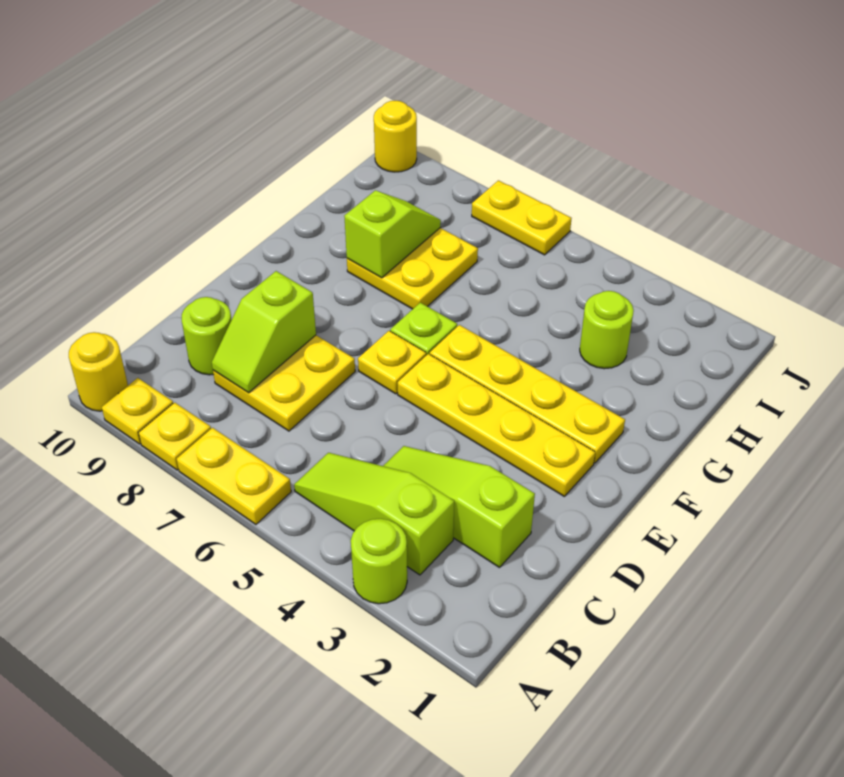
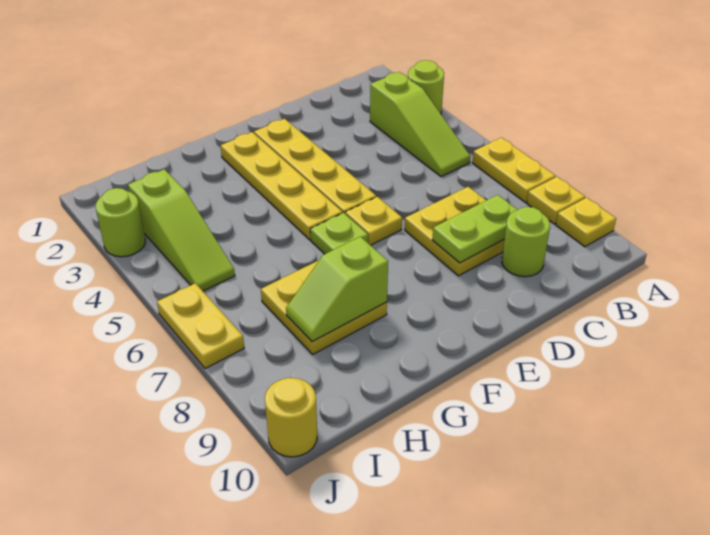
yellow round brick A10 level 1 -> none
lime slope C2:C4 level 1 top 2 -> lime slope I3:I5 level 1 top 3
lime slope C8:D8 level 2 top D -> lime plate C8:D8 level 2
lime round brick H3 level 1 -> lime round brick J3 level 1

